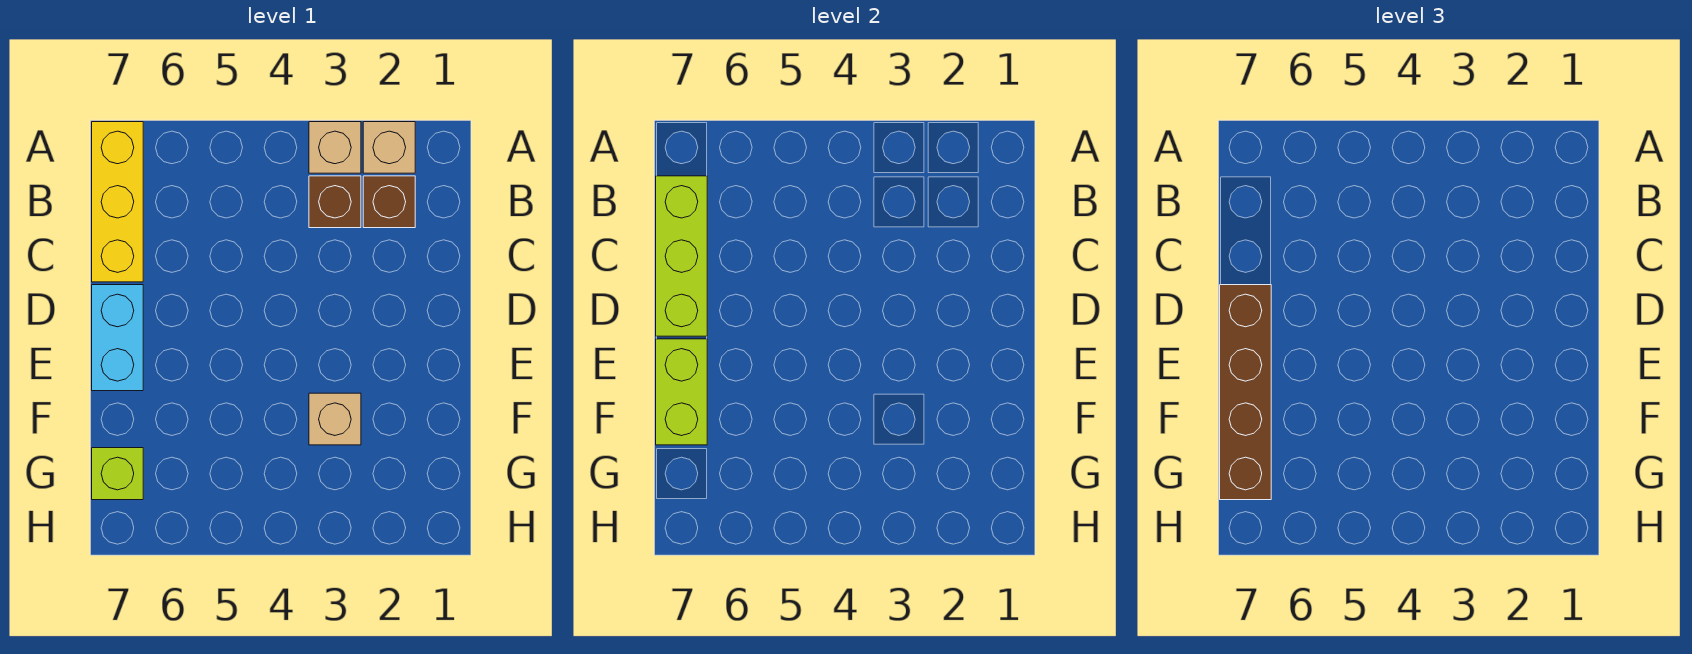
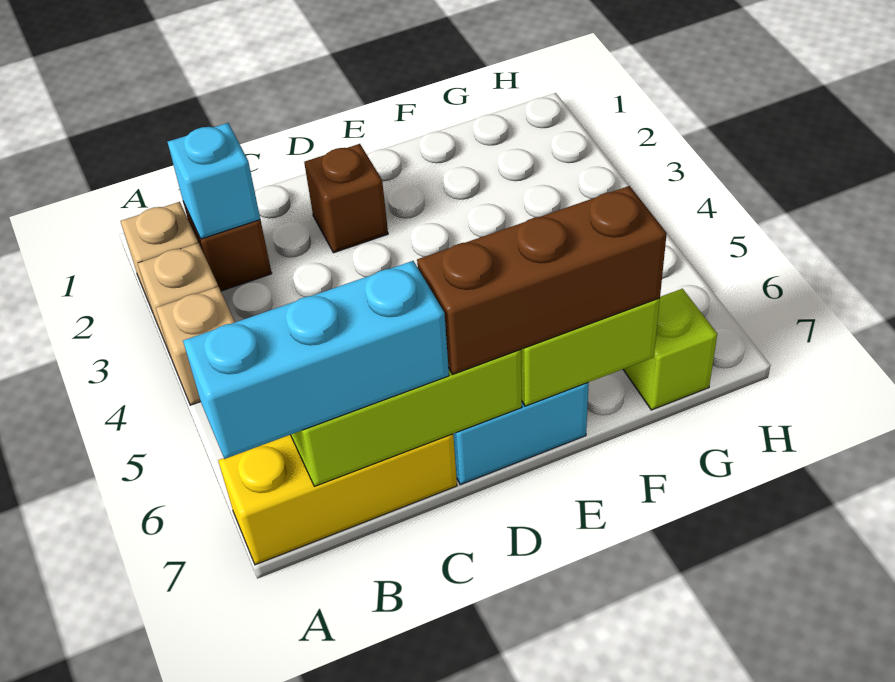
none -> cyan brick A7:C7 level 3
none -> cyan brick B2 level 2
brown brick B3 level 1 -> brown brick D2 level 1
brown brick D7:G7 level 3 -> brown brick D7:F7 level 3
tan brick F3 level 1 -> tan brick A4 level 1

